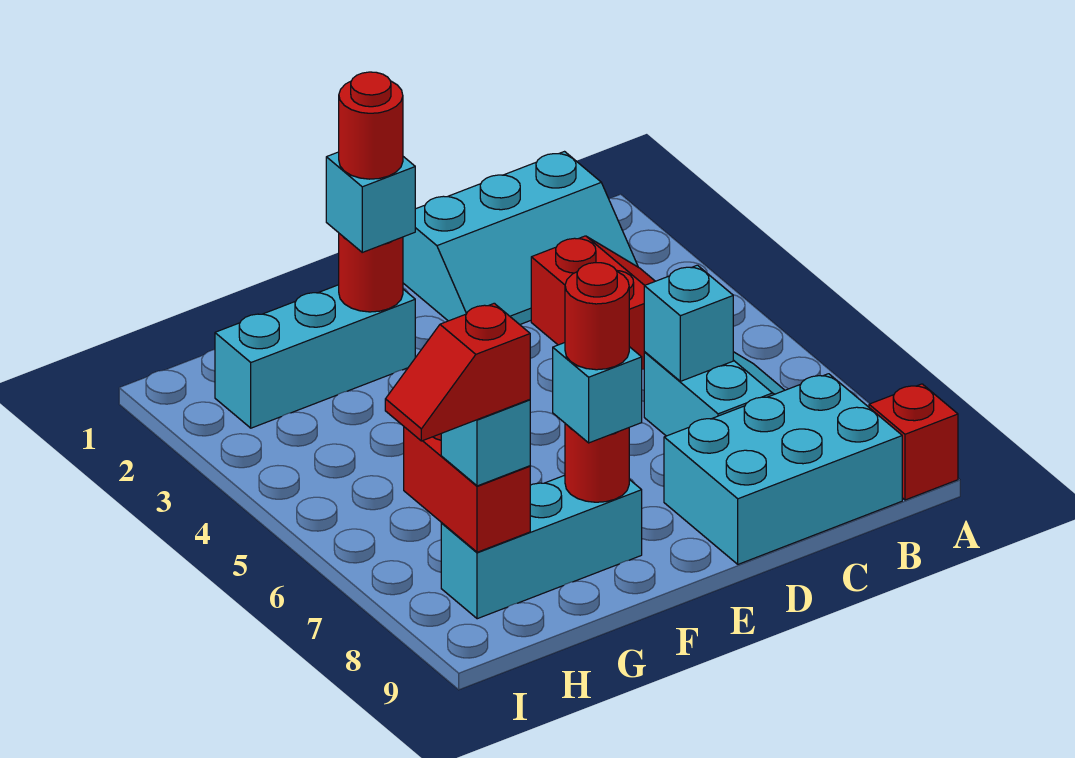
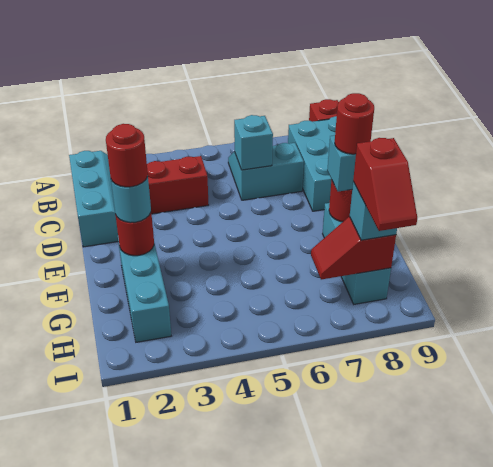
cyan brick F2 level 3 -> cyan round brick F2 level 3
red brick H7:H8 level 2 -> red slope H7:H8 level 2 top 8

